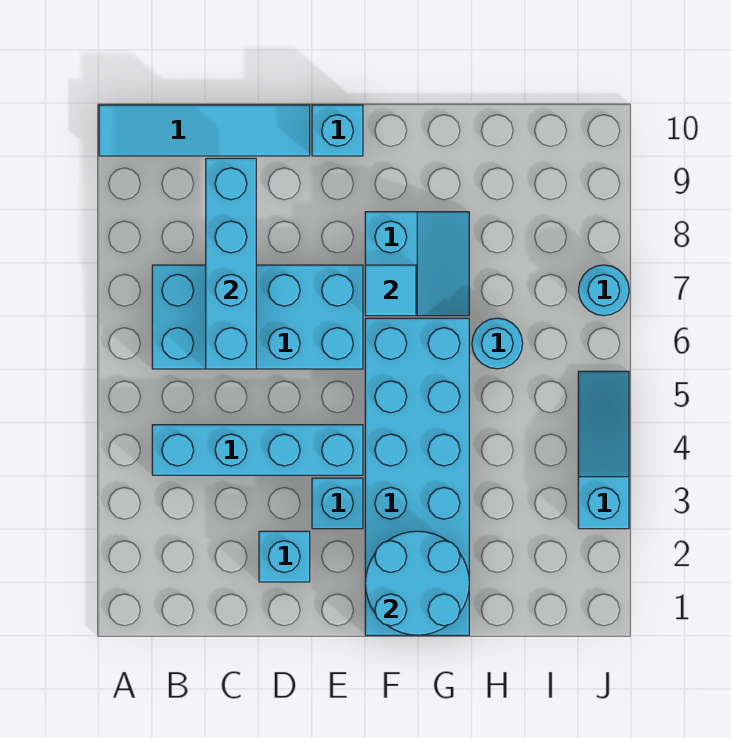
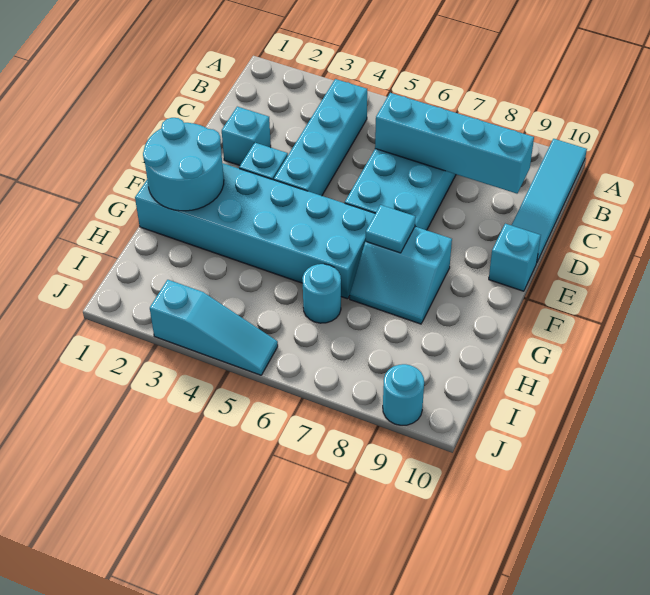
cyan round brick J7 level 1 -> cyan round brick J9 level 1

